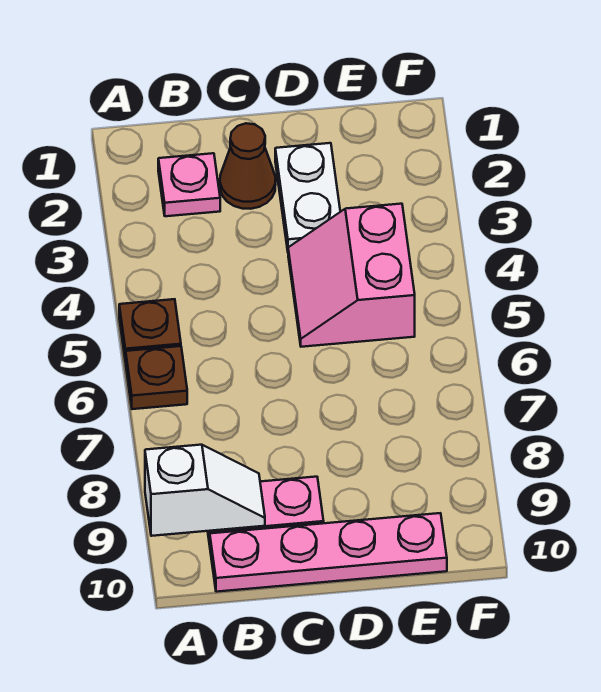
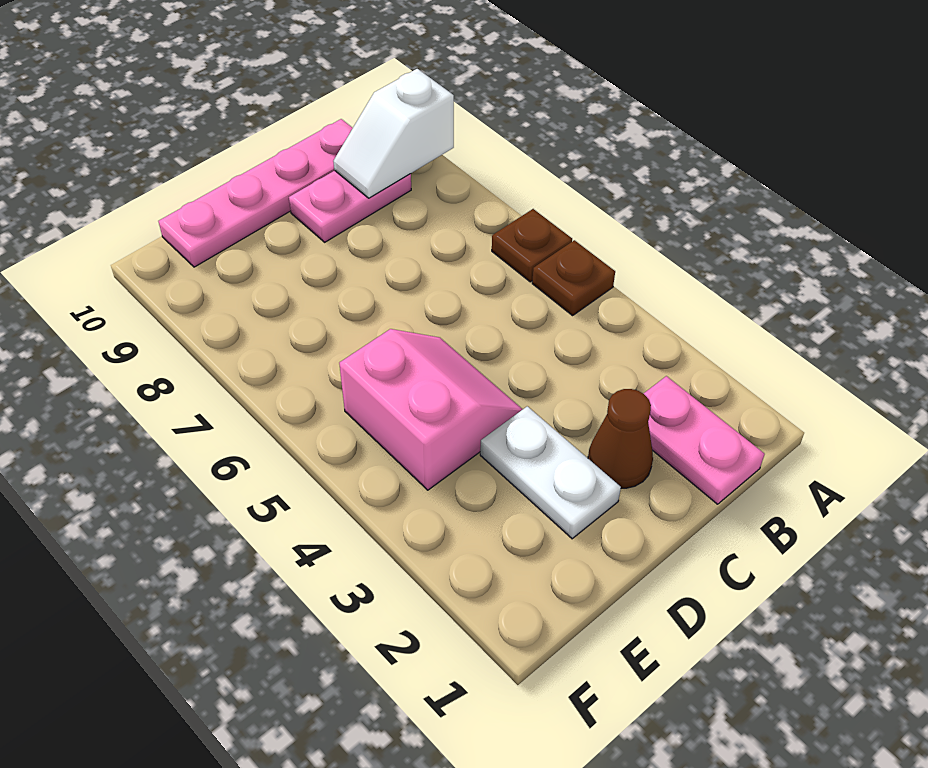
pink plate B2 level 1 -> pink plate B1:B2 level 1

